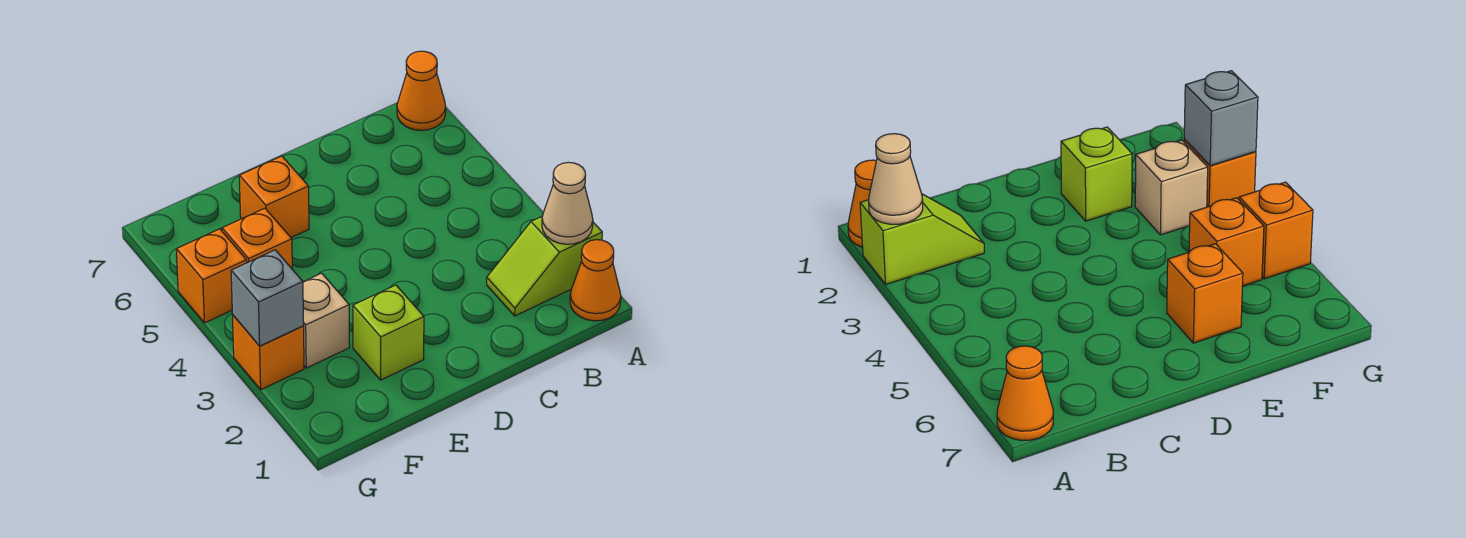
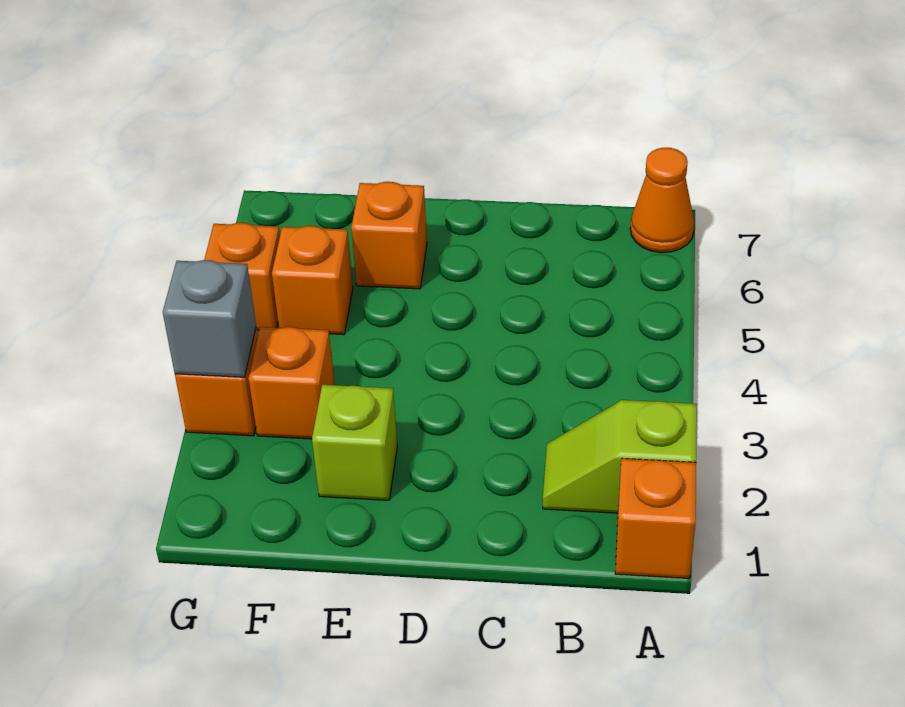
orange cone A1 level 1 -> orange brick A1 level 1
tan cone A2 level 2 -> none
tan brick F3 level 1 -> orange brick F3 level 1

